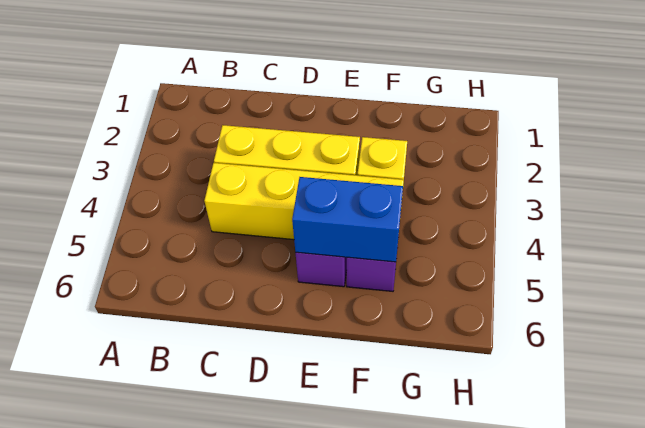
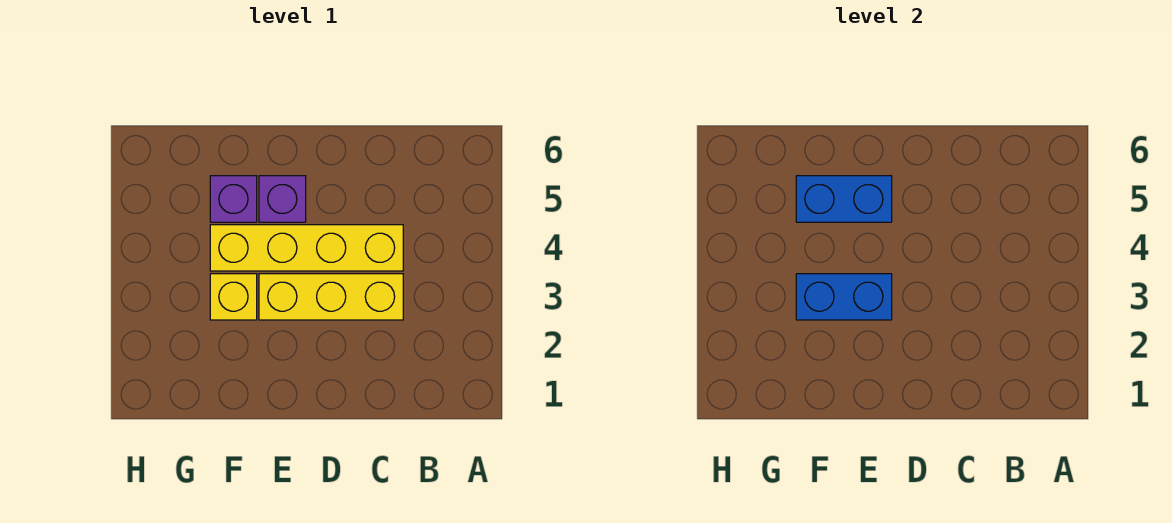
none -> blue brick E3:F3 level 2

